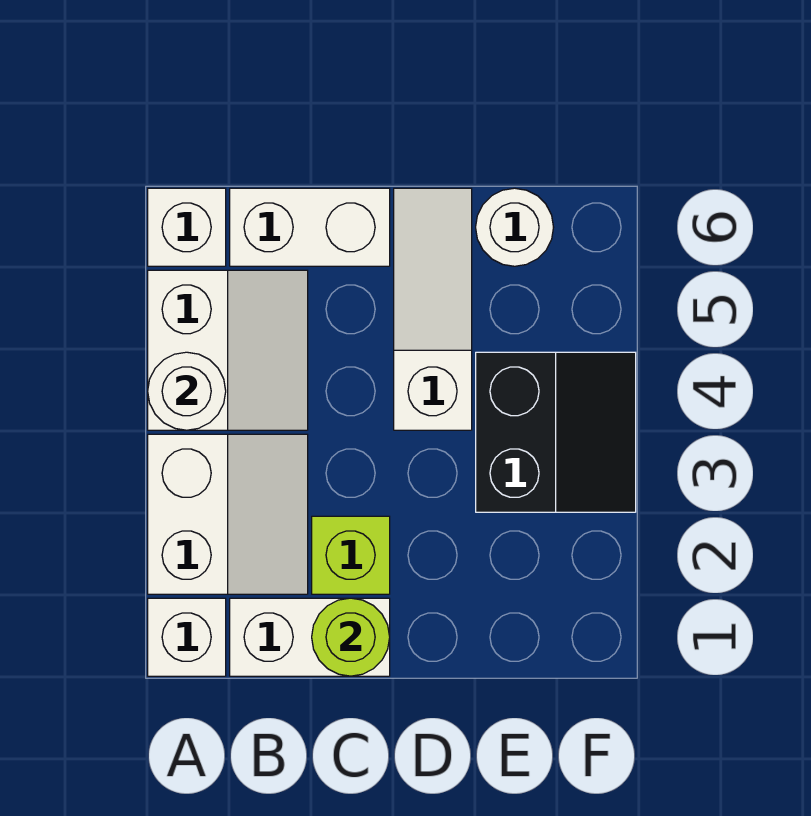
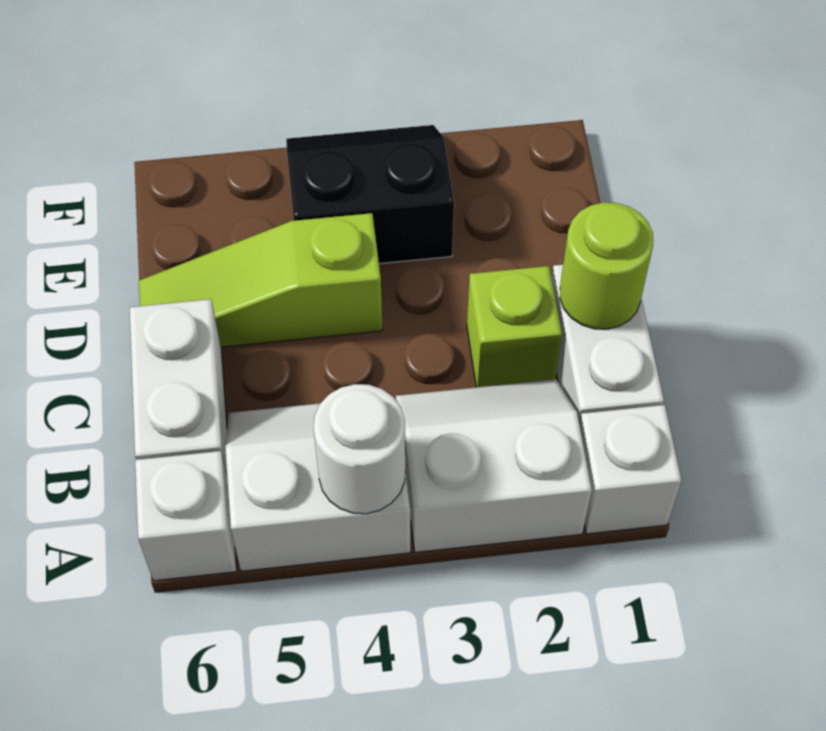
white slope D4:D6 level 1 top 4 -> lime slope D4:D6 level 1 top 4
white round brick E6 level 1 -> none

